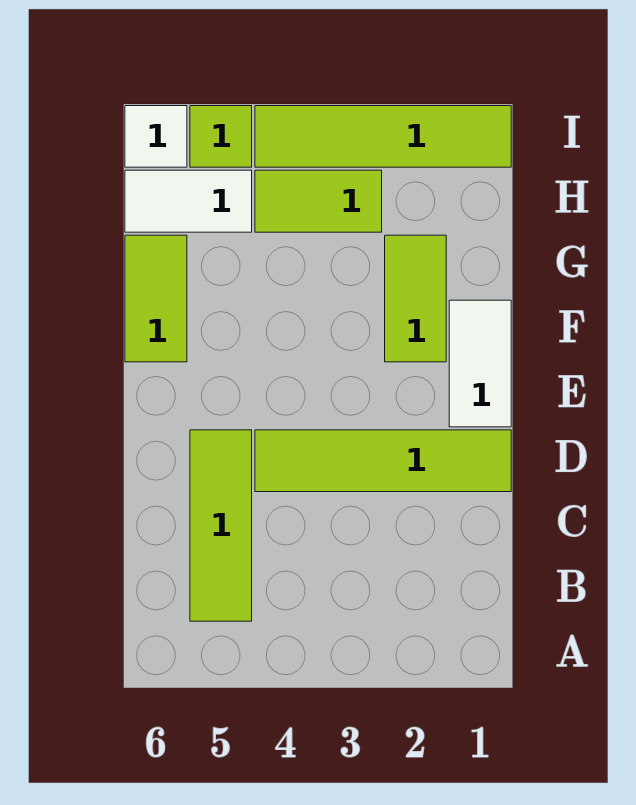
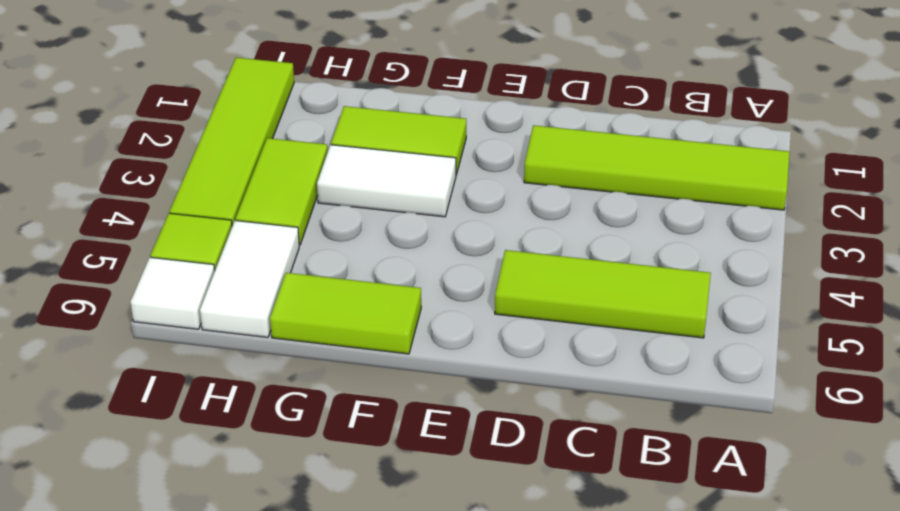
lime tile D1:D4 level 1 -> lime tile A2:D2 level 1
white tile E1:F1 level 1 -> white tile F3:G3 level 1

